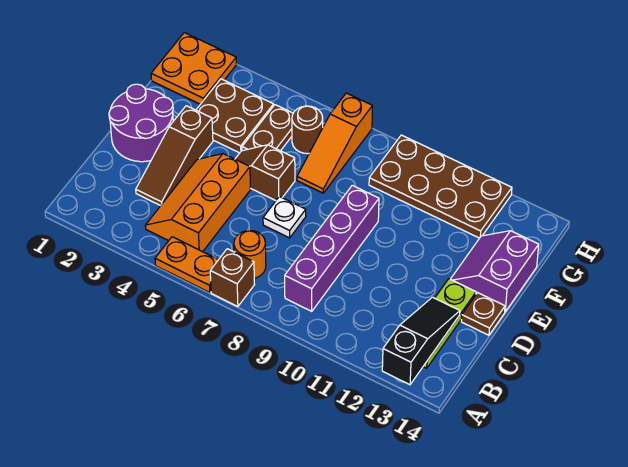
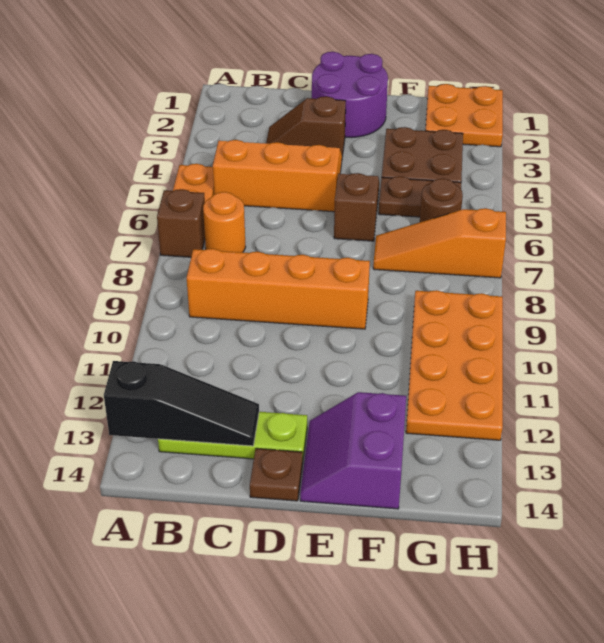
purple brick B9:E9 level 1 -> orange brick B9:E9 level 1
brown slope C3:E3 level 1 top E -> brown slope C3:D3 level 1 top D
white plate D7 level 1 -> none
purple slope E13:F14 level 1 top 14 -> purple slope E13:F14 level 1 top F
brown plate G9:H12 level 1 -> orange plate G9:H12 level 1

